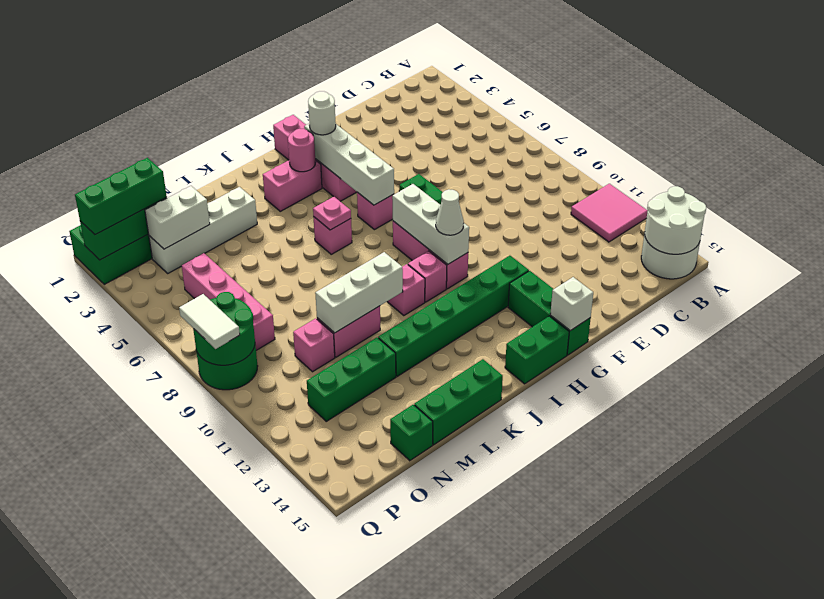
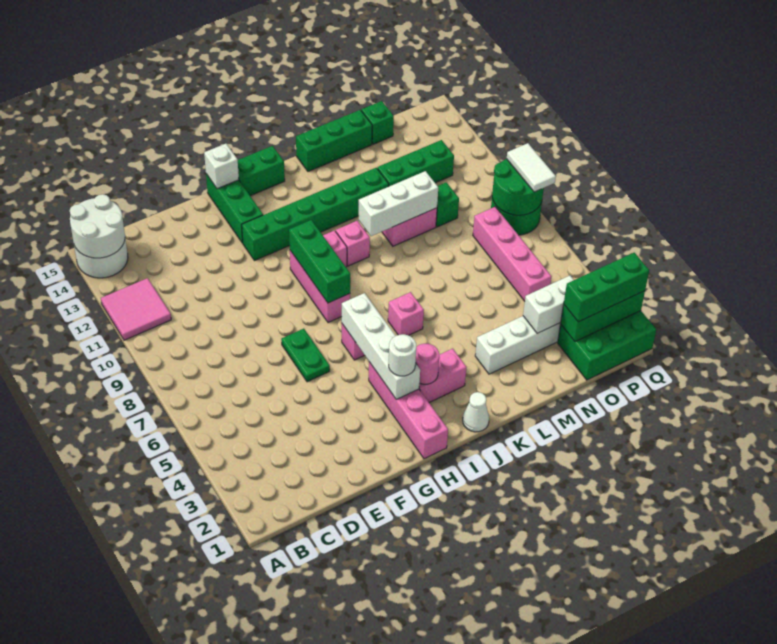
white brick H8:H10 level 2 -> green brick H8:H10 level 2
white cone H10 level 3 -> white cone J1 level 1
pink plate J6 level 2 -> none
pink brick N10 level 1 -> green brick N10 level 1

